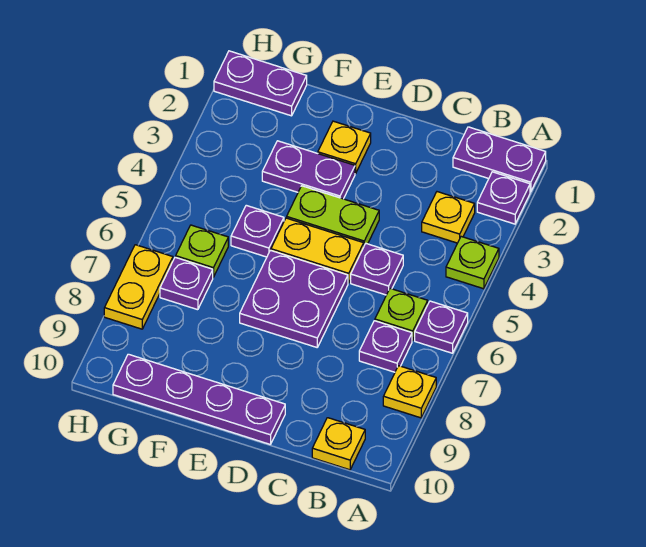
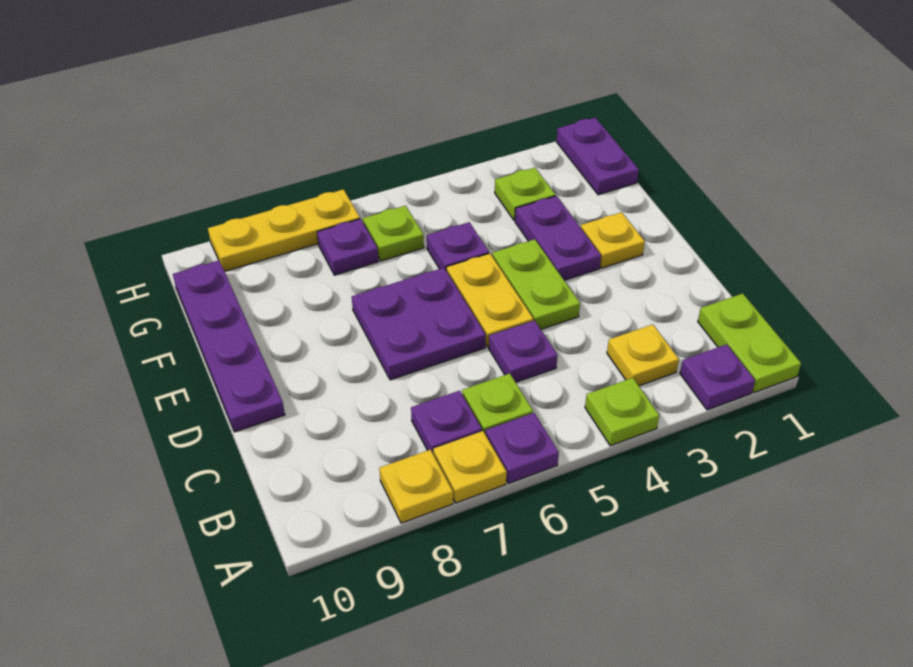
purple plate A1:B1 level 1 -> lime plate A1:B1 level 1
yellow plate B10 level 1 -> yellow plate A7 level 1
none -> lime plate G3 level 1
yellow plate H7:H8 level 1 -> yellow plate H7:H9 level 1

